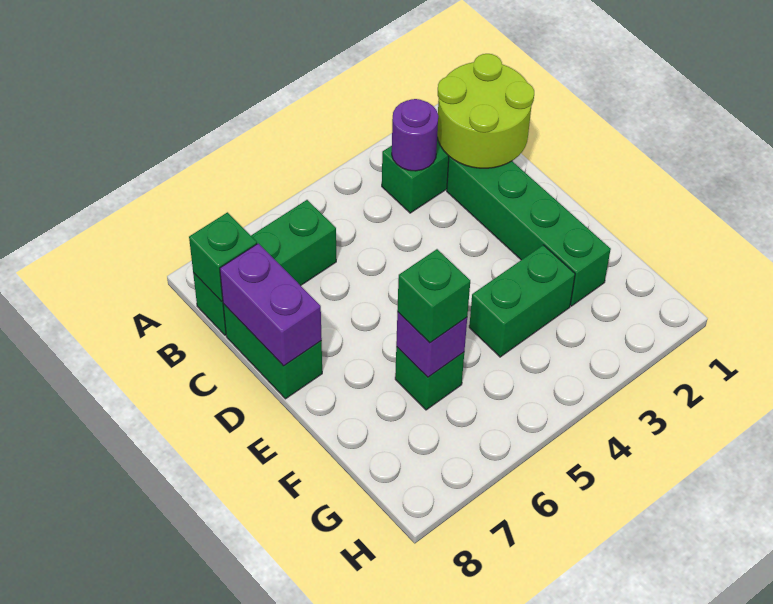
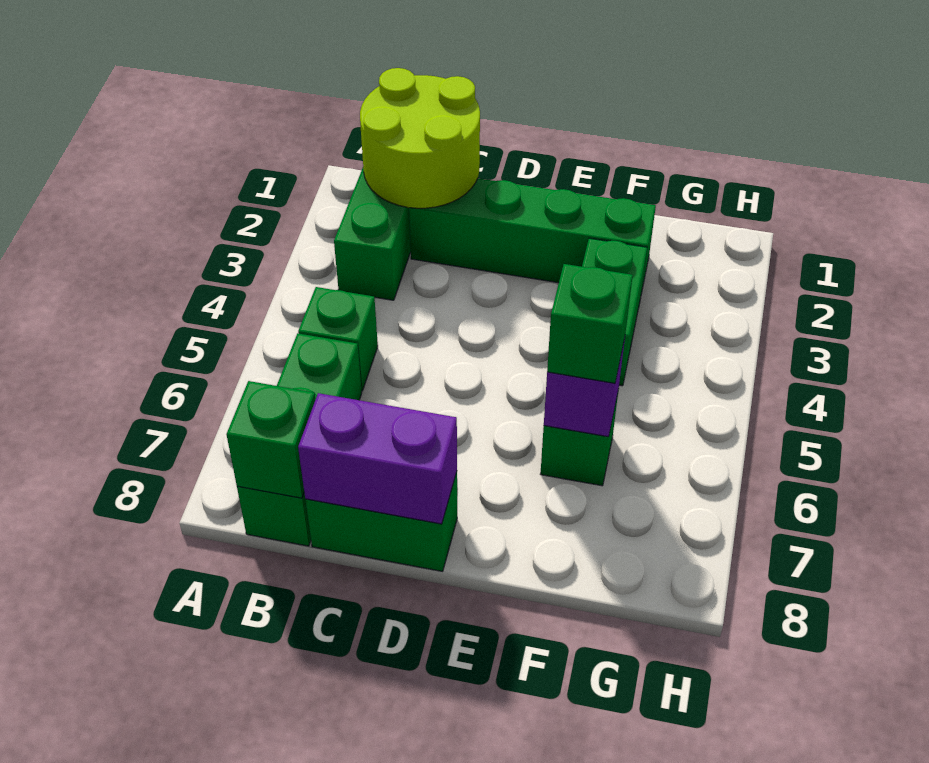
purple round brick B3 level 2 -> none
none -> green brick B5 level 1

